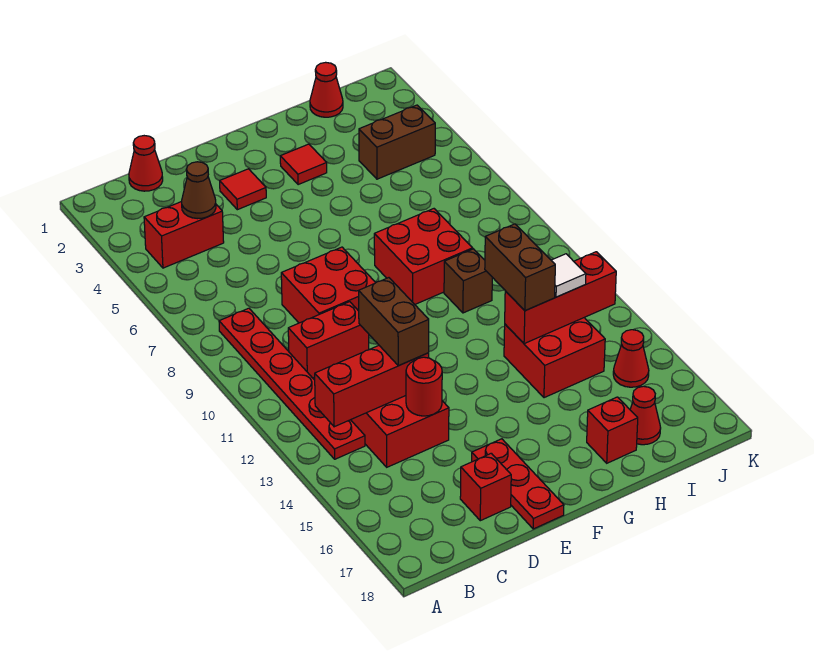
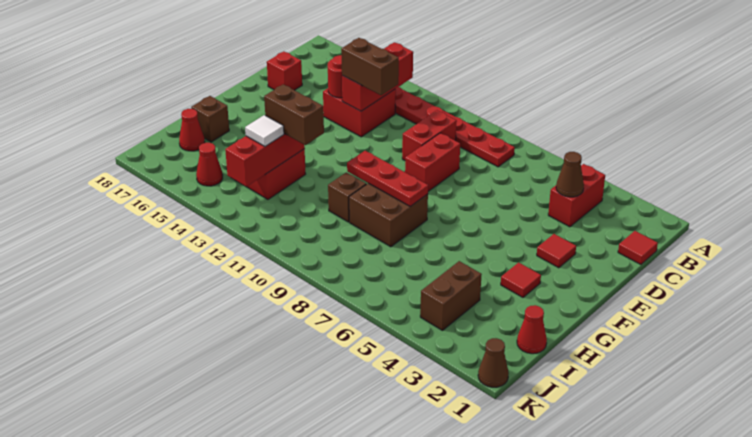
red cone C1 level 1 -> red tile C1 level 1
red brick D8:E9 level 1 -> red brick D9:E9 level 1
red plate E16:E18 level 1 -> red plate G8:G10 level 2
red brick G8:H9 level 1 -> brown brick G8:H9 level 1
red brick H17 level 1 -> brown brick H17 level 1
none -> brown cone K1 level 1

